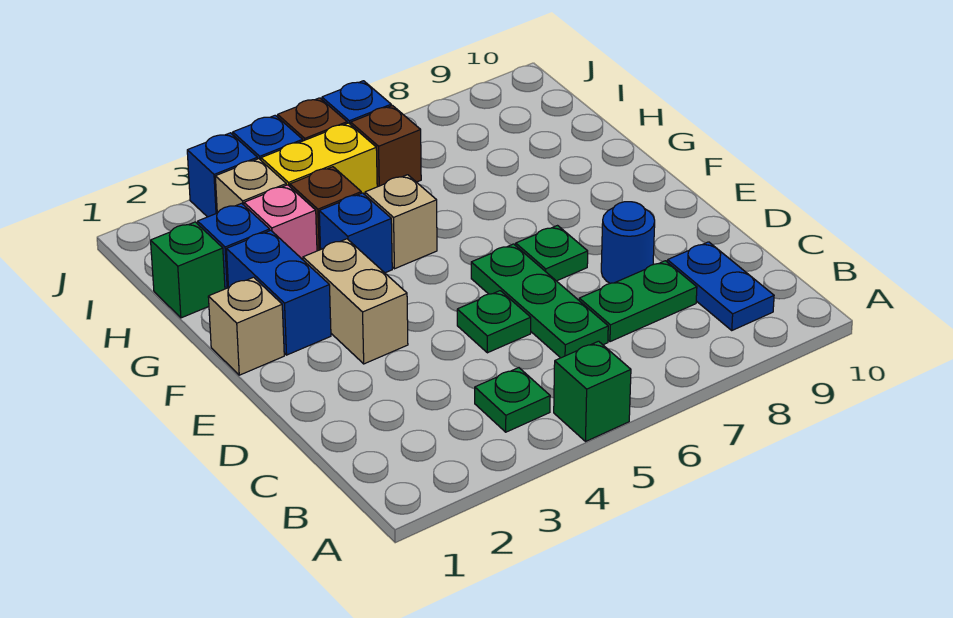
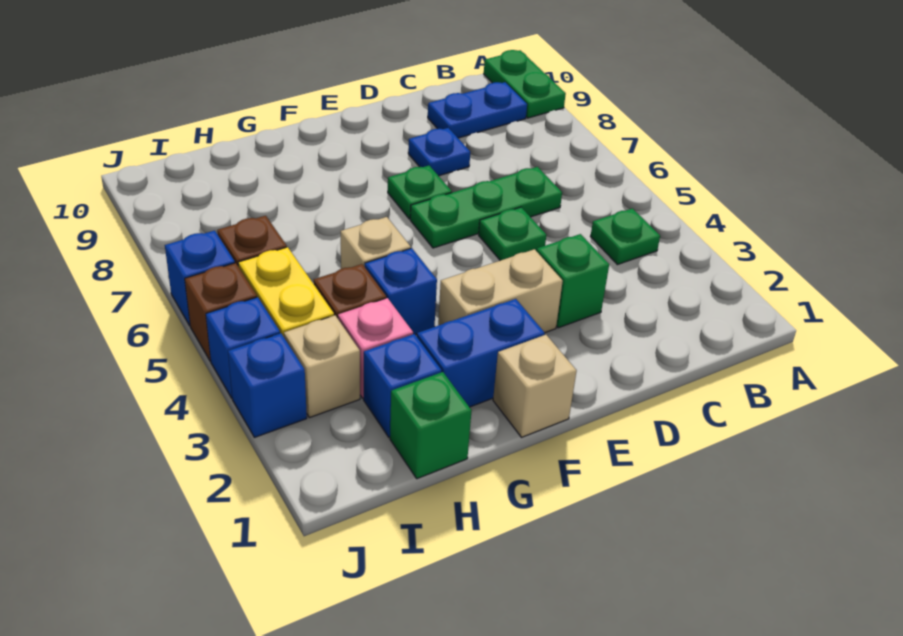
green brick A5 level 1 -> green brick D3 level 1
green plate C7:C8 level 1 -> green plate A9:A10 level 1
blue round brick D8 level 1 -> blue plate D8 level 1

